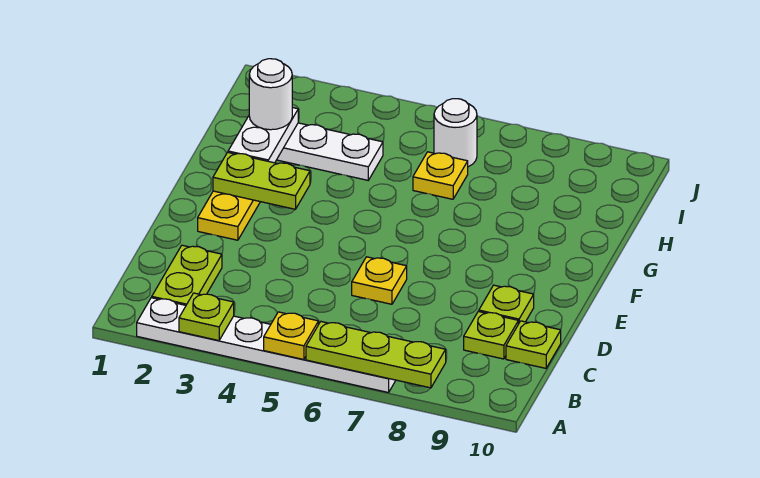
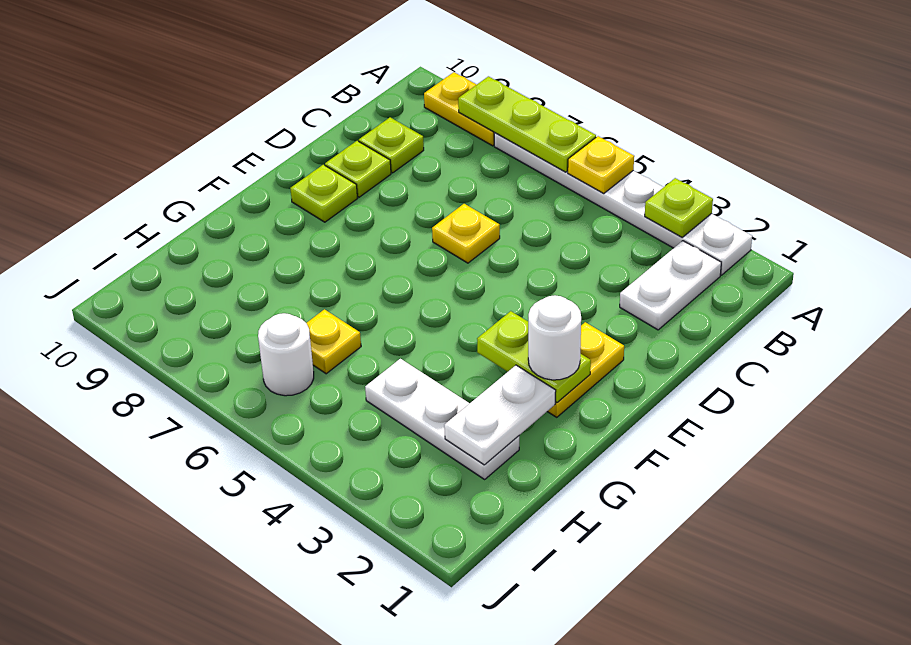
none -> yellow plate A8:A9 level 1
lime plate B2:C2 level 1 -> white plate B2:C2 level 1
lime plate C10 level 1 -> lime plate E9 level 1
white round brick H2 level 3 -> white round brick F2 level 3

